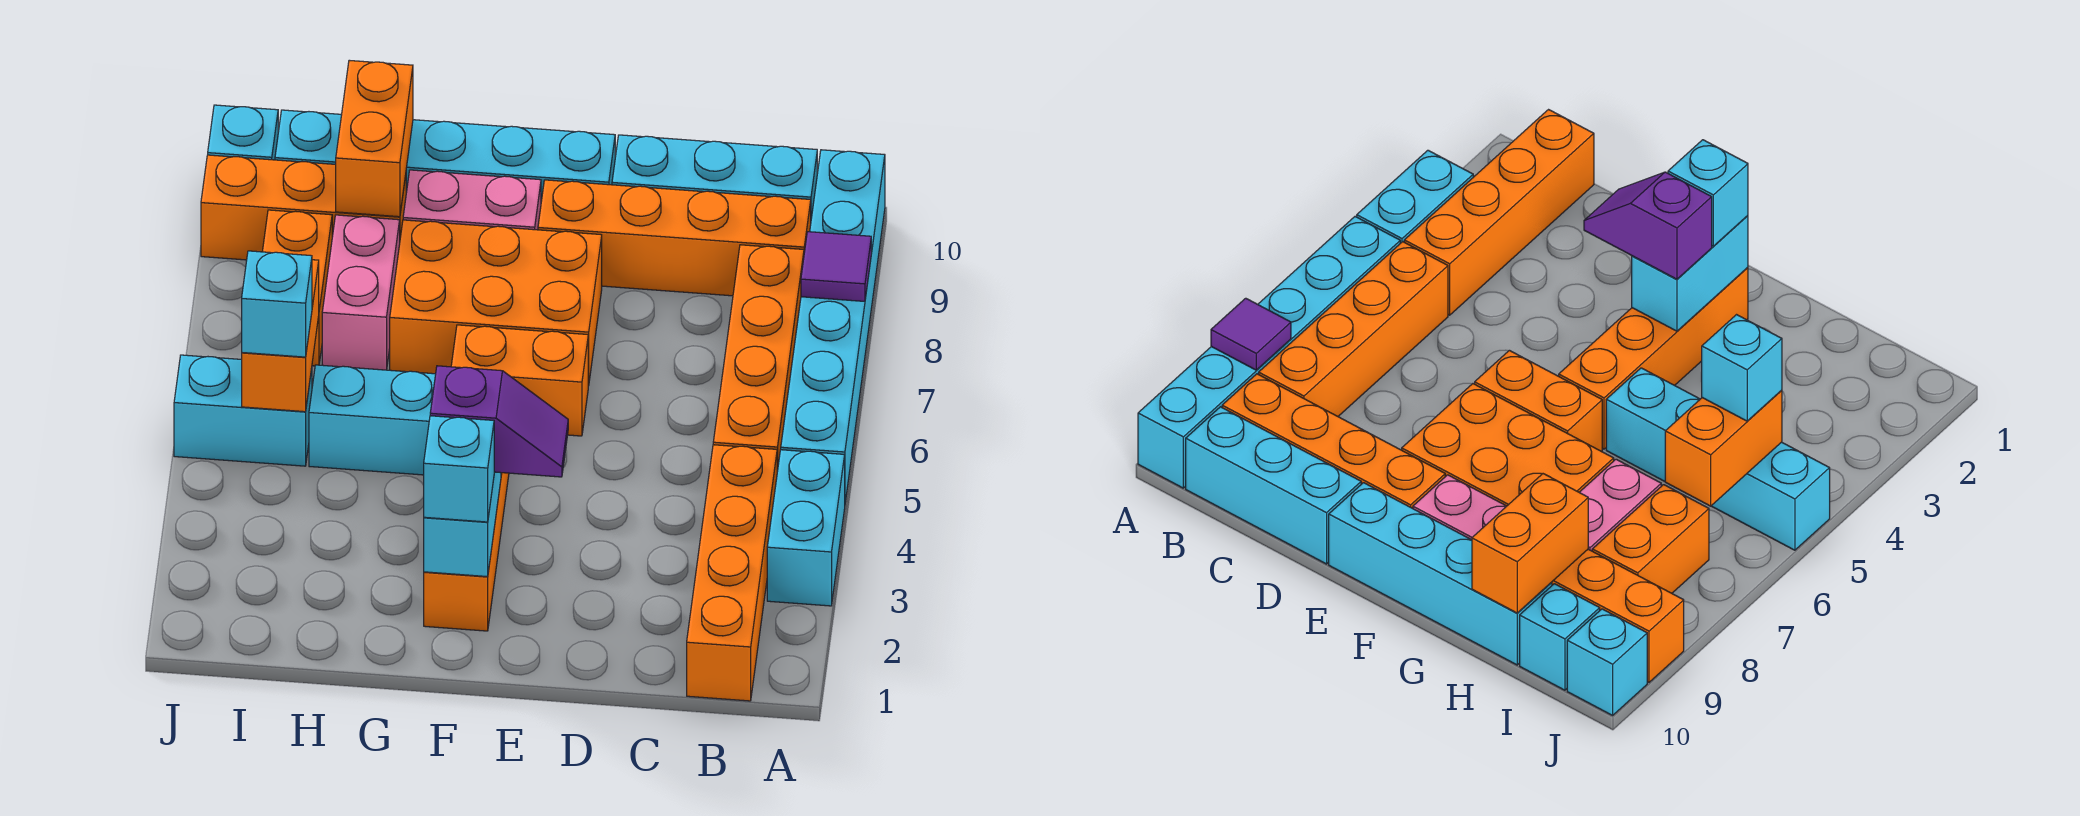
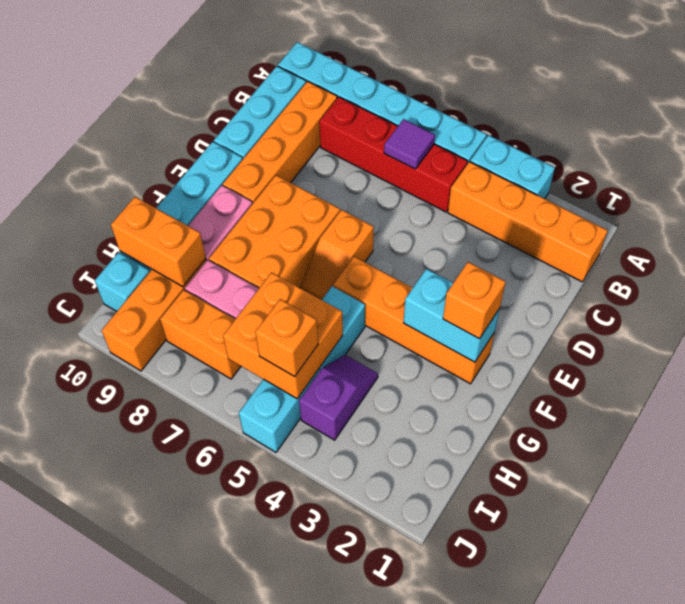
purple tile A8 level 2 -> purple tile B6 level 2
orange brick B5:B8 level 1 -> red brick B5:B8 level 1
purple slope E3:F3 level 3 top F -> purple slope H4:I4 level 1 top I
orange brick E6:F6 level 1 -> orange slope E6:F6 level 1 top E
cyan brick F2 level 3 -> orange brick F2 level 3
orange brick I5:I6 level 2 -> orange brick H5:I6 level 2
cyan brick I5 level 3 -> orange brick I5 level 3
cyan brick J10 level 1 -> none

